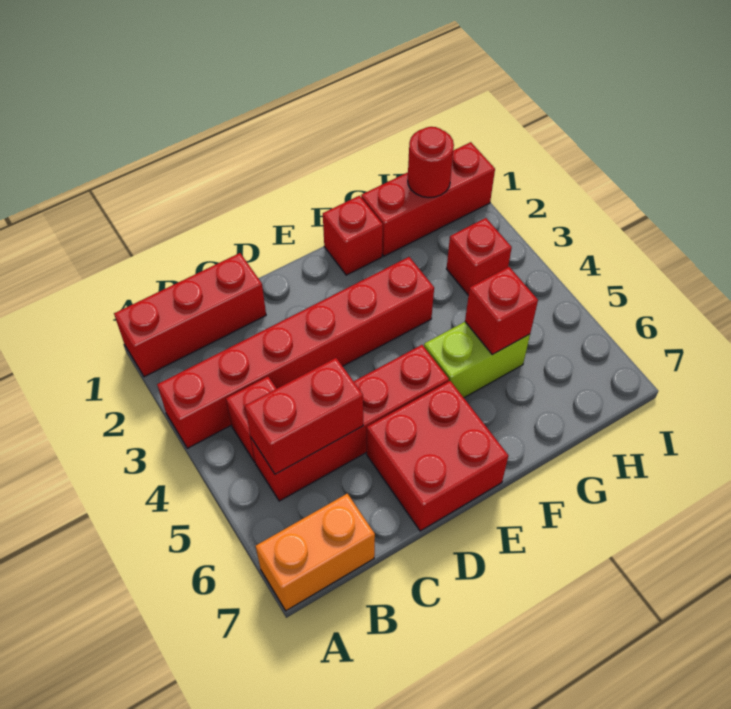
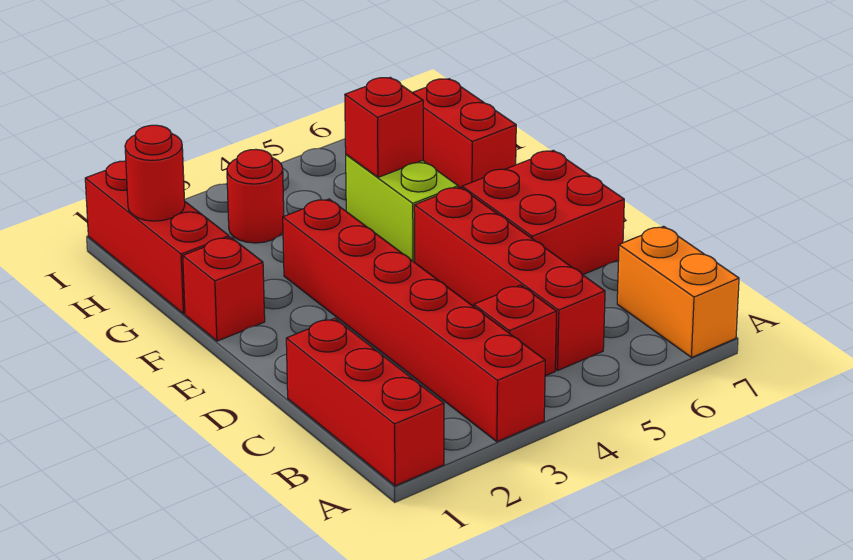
red brick B5:C5 level 2 -> red brick G7:H7 level 1
red brick H3 level 1 -> red round brick H3 level 1

